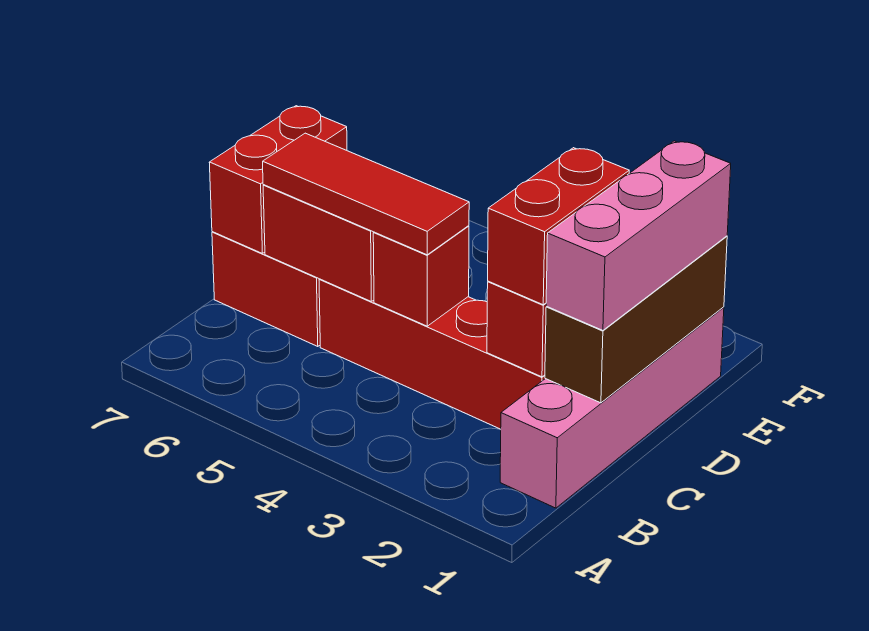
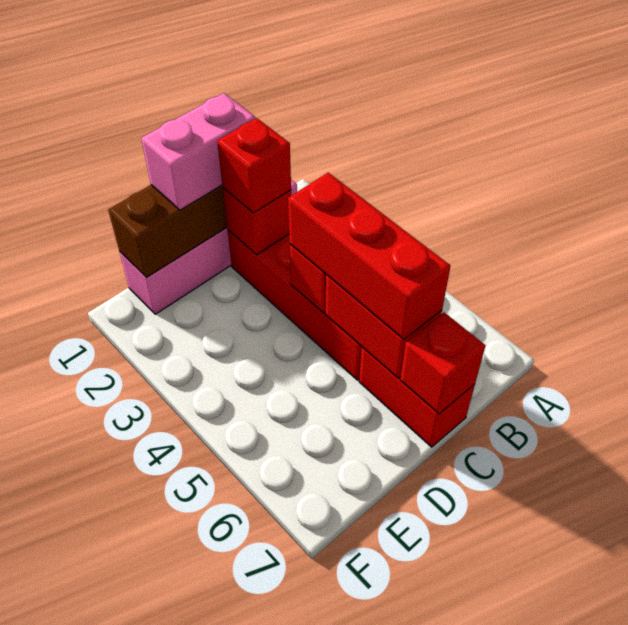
pink brick C1:E1 level 3 -> pink brick C1:D1 level 3
red brick C2:D2 level 3 -> red brick C2 level 3
red tile C4:C6 level 3 -> red brick C4:C6 level 3
red brick C7:D7 level 2 -> red brick C7 level 2

